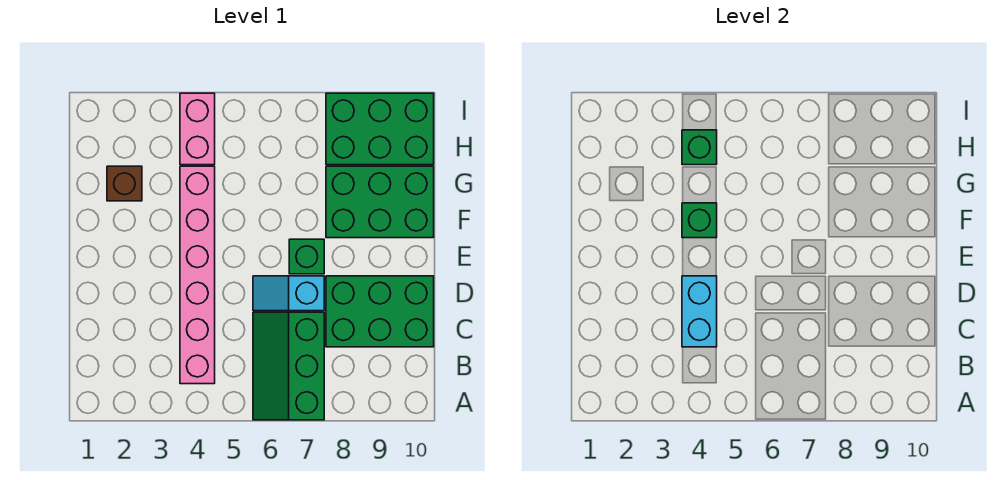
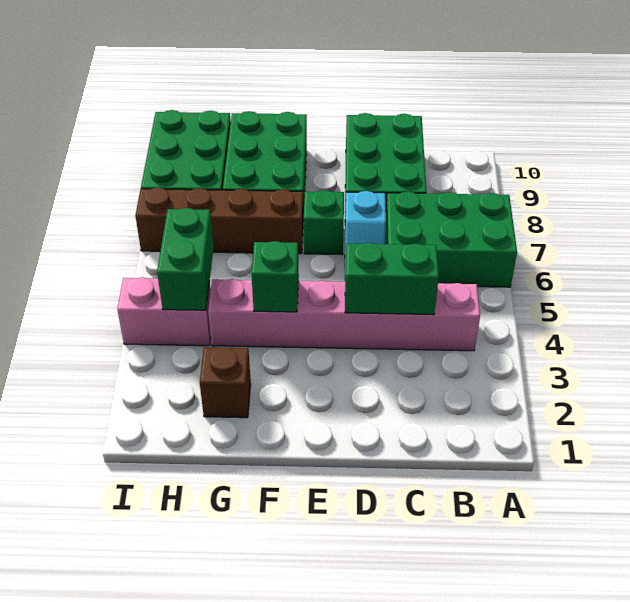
green slope A6:C7 level 1 top 7 -> green brick A6:C7 level 1
cyan brick C4:D4 level 2 -> green brick C4:D4 level 2
none -> brown brick F7:I7 level 1
green brick H4 level 2 -> green brick H4:H5 level 2

